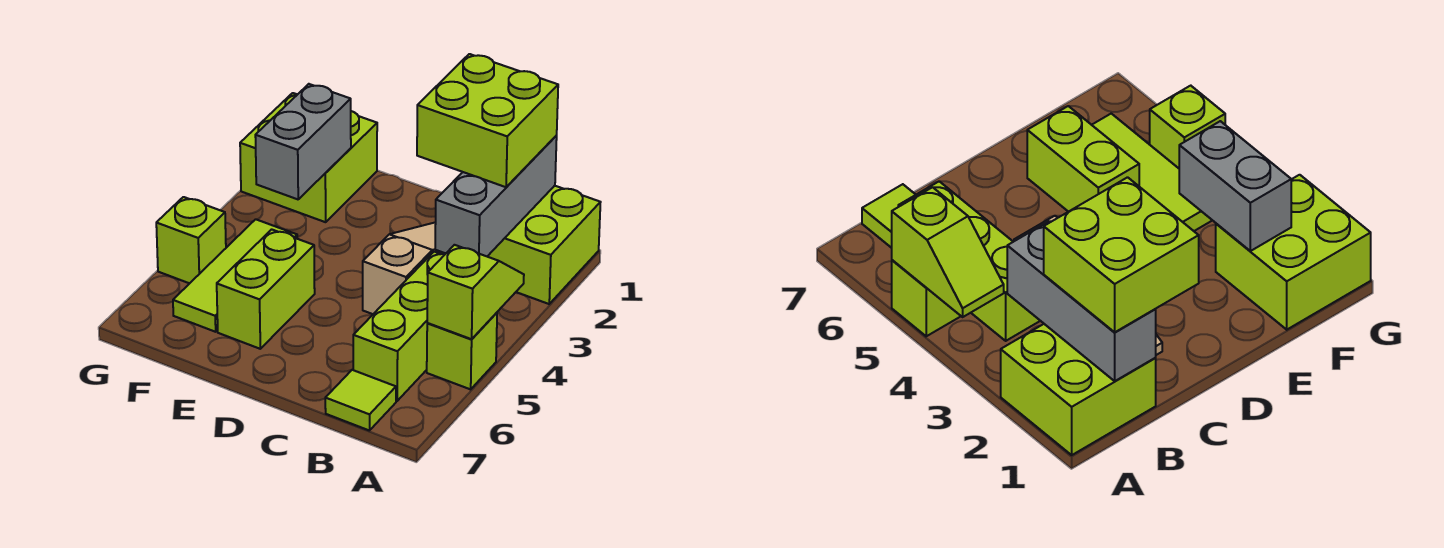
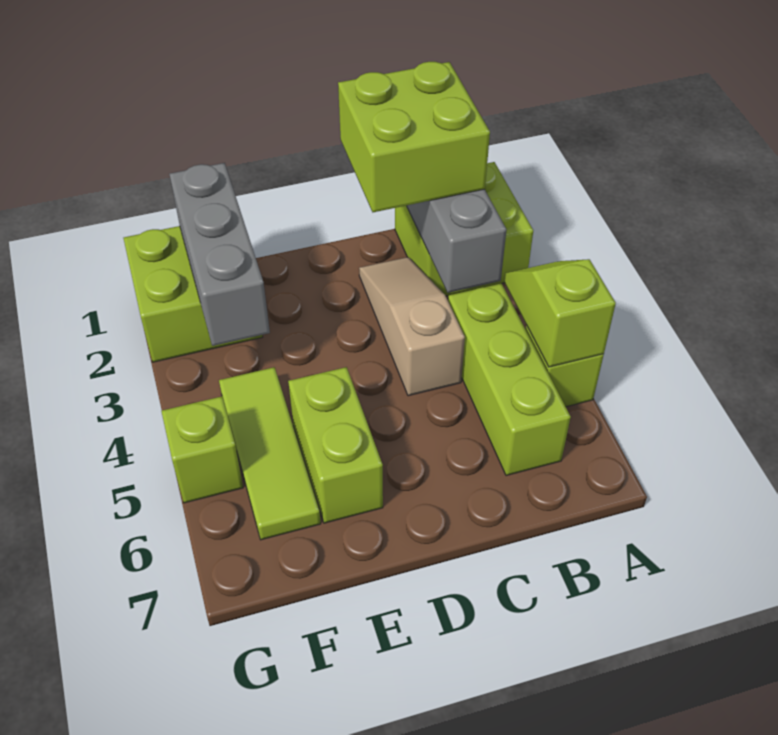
lime tile B7 level 1 -> none
grey brick F2:F3 level 2 -> grey brick F1:F3 level 2

